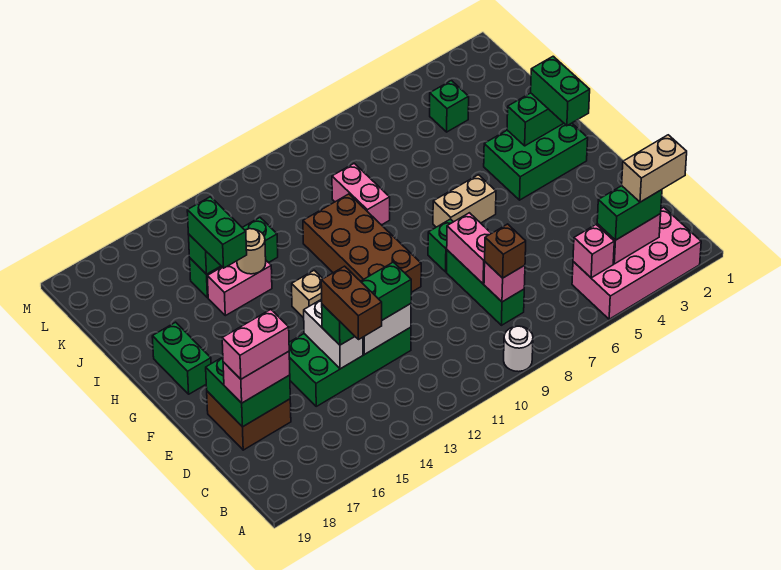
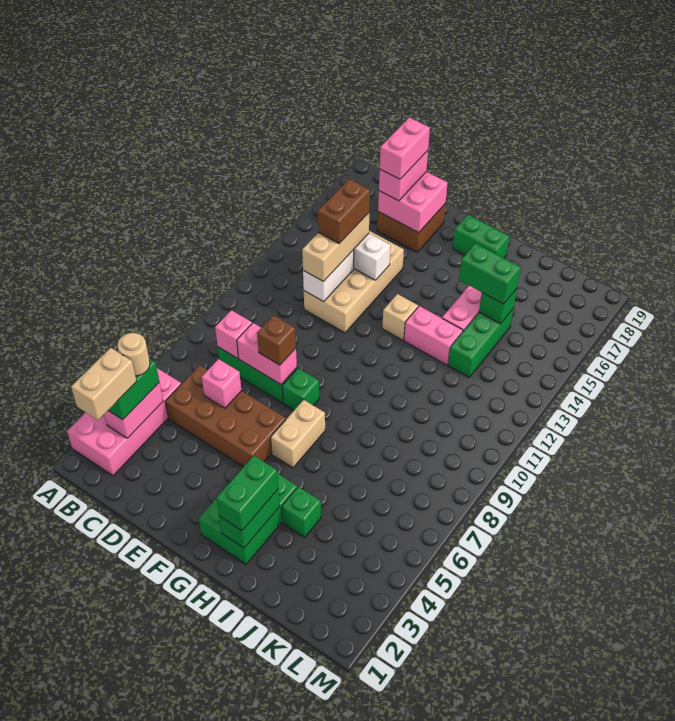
white round brick A9 level 1 -> none
pink brick B5 level 2 -> pink brick D6 level 2
brown brick C8 level 3 -> brown brick E8 level 3
brown brick C14:D14 level 4 -> brown brick D13:D14 level 4
green brick D12:E15 level 1 -> tan brick D12:E15 level 1
green brick D12:D14 level 3 -> tan brick D12:D14 level 3
green brick D17:E18 level 2 -> pink brick D17:E18 level 2
brown brick F10:I11 level 1 -> brown brick C5:F6 level 1
green brick G2:H2 level 3 -> green brick H2:H3 level 3
pink brick I9:J9 level 1 -> pink brick H13:I13 level 1
tan round brick I14 level 2 -> tan round brick B4 level 4
green brick K4 level 1 -> green brick I4 level 1

